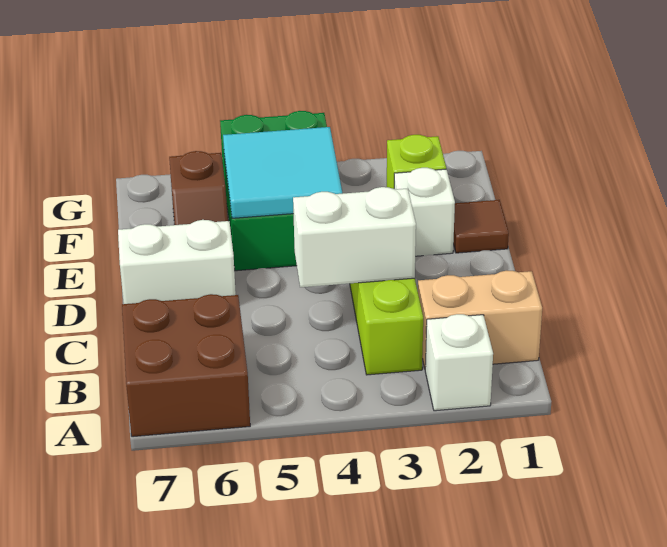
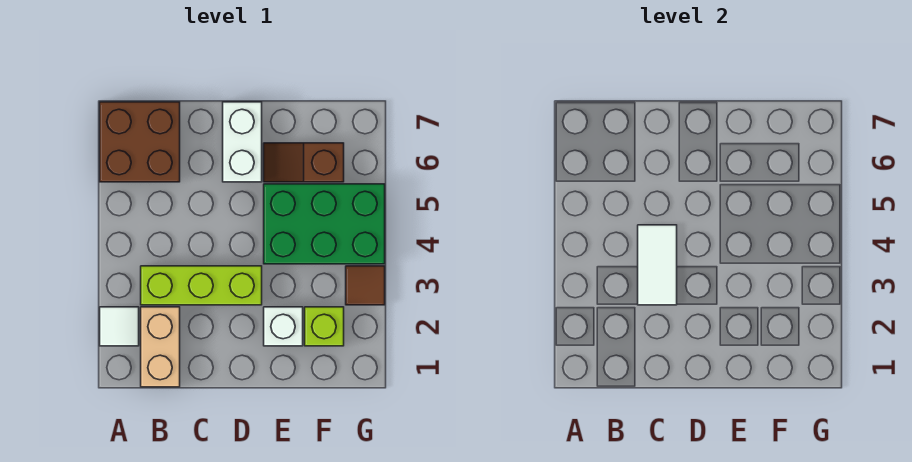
white brick A2 level 1 -> white tile A2 level 1
white brick C3:C4 level 2 -> white tile C3:C4 level 2
brown tile E1 level 1 -> brown tile G3 level 1
cyan tile E4:F5 level 2 -> none

